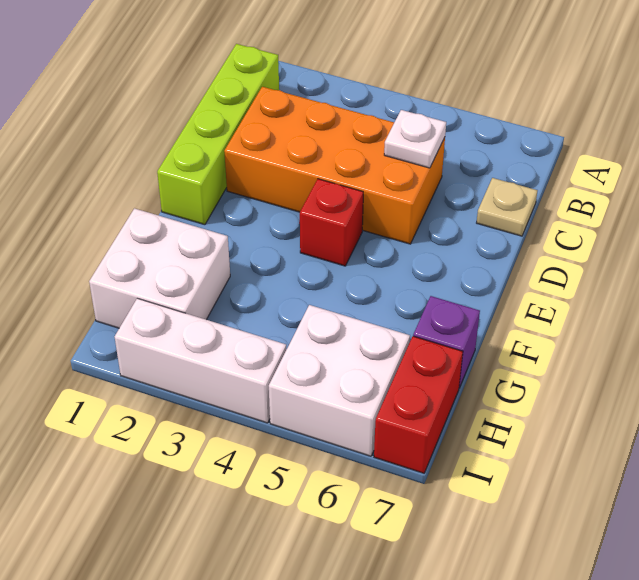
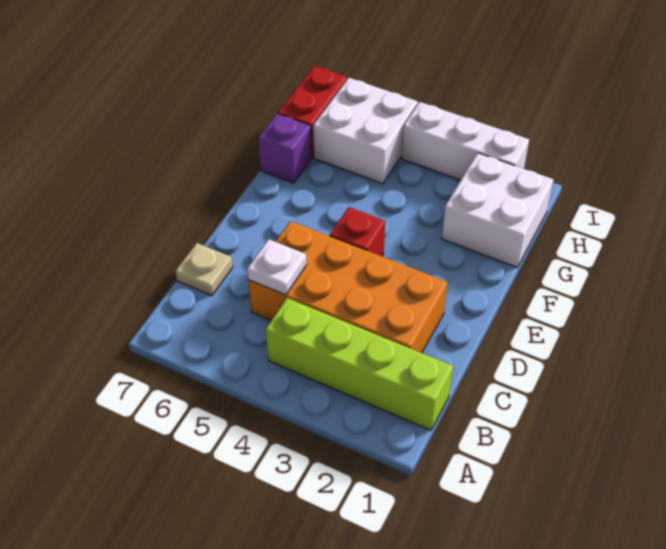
lime brick B1:E1 level 1 -> lime brick B1:B4 level 1

